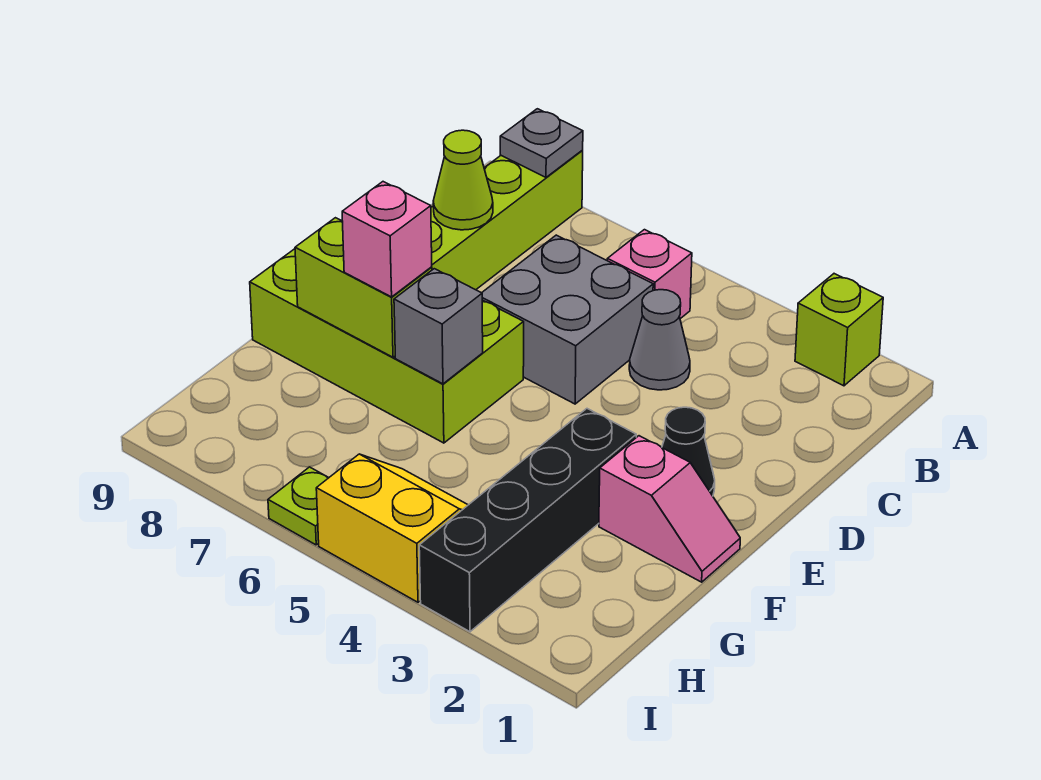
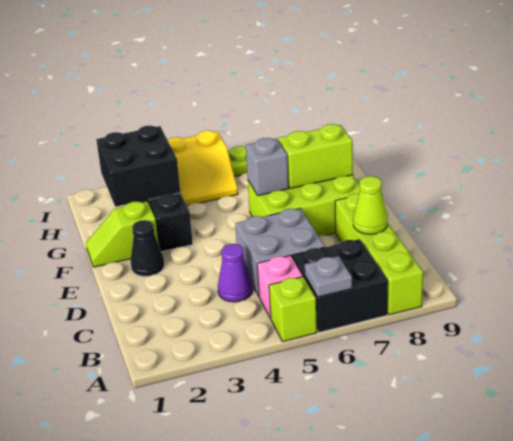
lime brick A2 level 1 -> lime brick A5 level 1
none -> black brick A6:B7 level 1
grey plate A8 level 2 -> grey plate A6 level 2
grey cone C4 level 1 -> purple cone C4 level 1
lime brick E6:F9 level 1 -> lime brick E6:F8 level 1
pink slope F1:F2 level 1 top 2 -> lime slope F1:F2 level 1 top 2
pink brick F7 level 3 -> none
none -> black brick G2:H3 level 2

